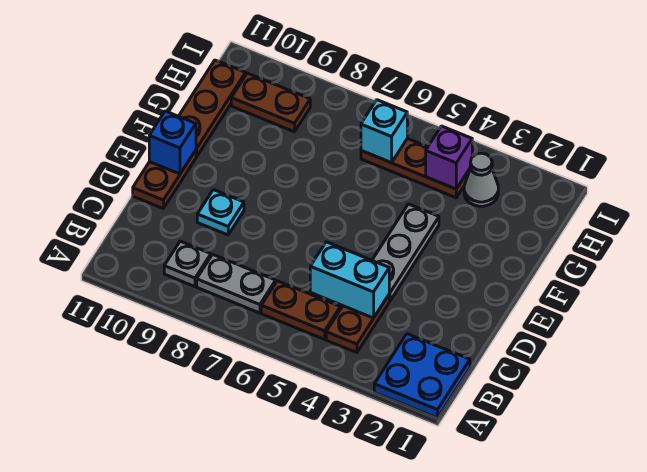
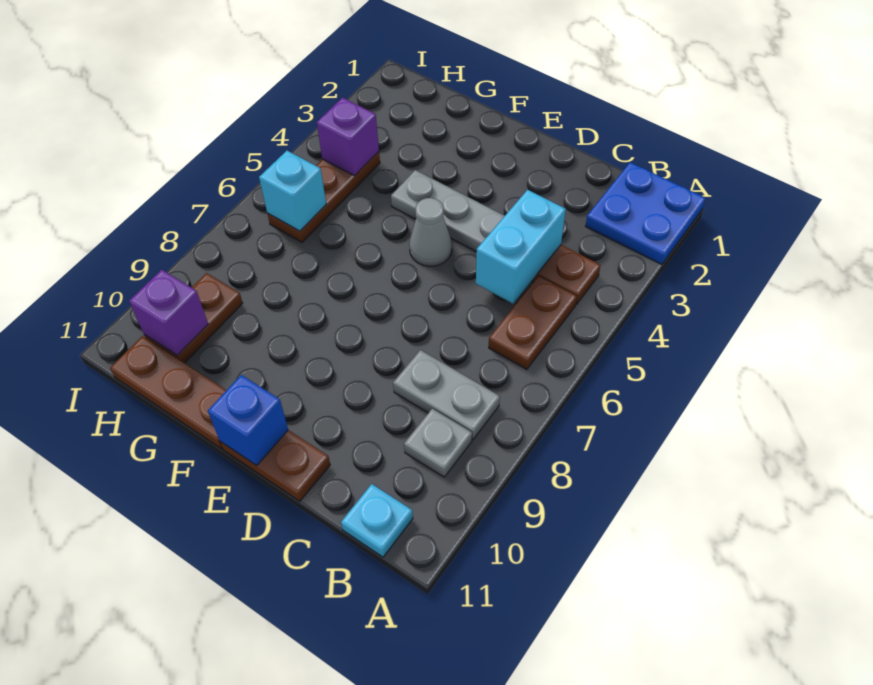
grey plate B7:B8 level 1 -> grey plate B8:C8 level 1
cyan plate D9 level 1 -> cyan plate B11 level 1
grey cone H3 level 1 -> grey cone E5 level 1
none -> purple brick H10 level 2

